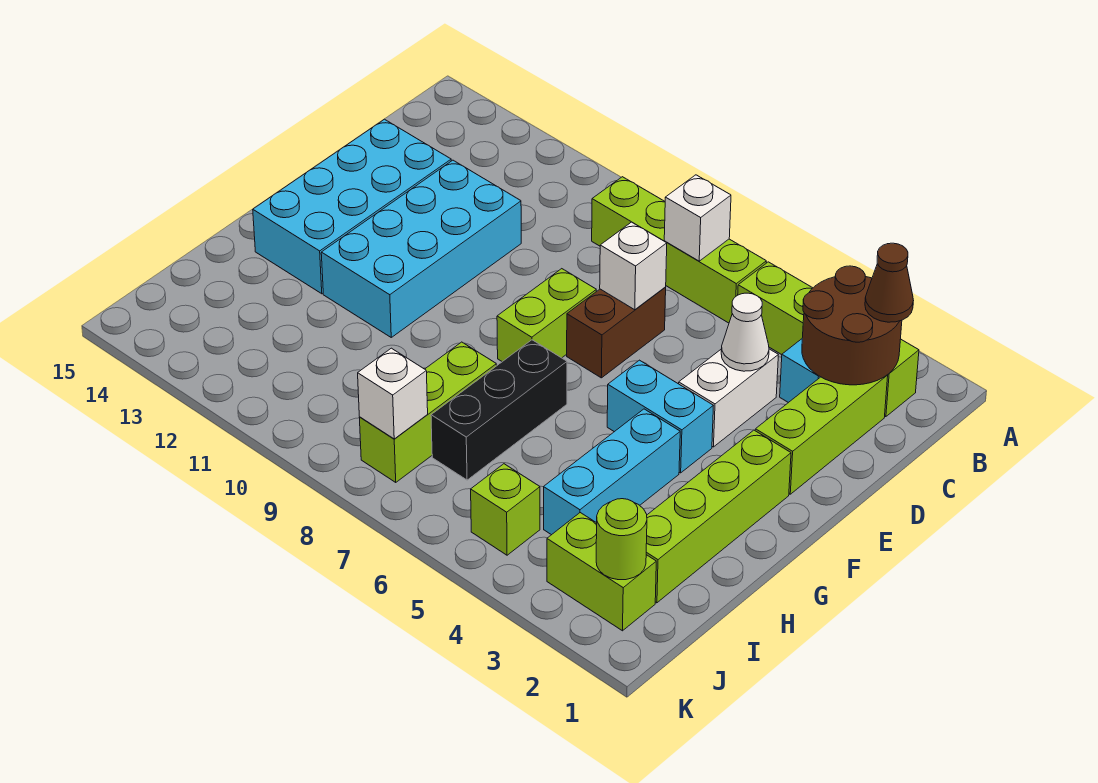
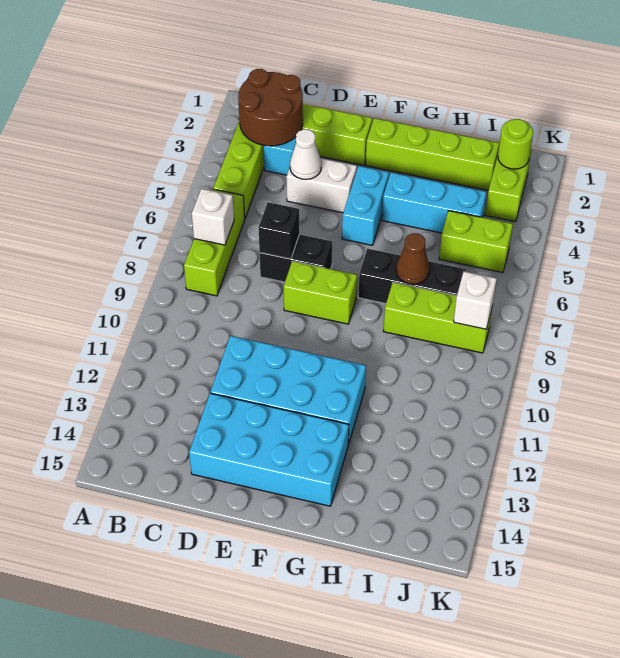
brown cone B2 level 3 -> brown cone H7 level 2
lime brick B6:B9 level 1 -> lime brick B6:B8 level 1
brown brick D7:E7 level 1 -> black brick D7:E7 level 1
white brick D7 level 2 -> black brick D7 level 2
lime brick J5 level 1 -> lime brick I5:J5 level 1

